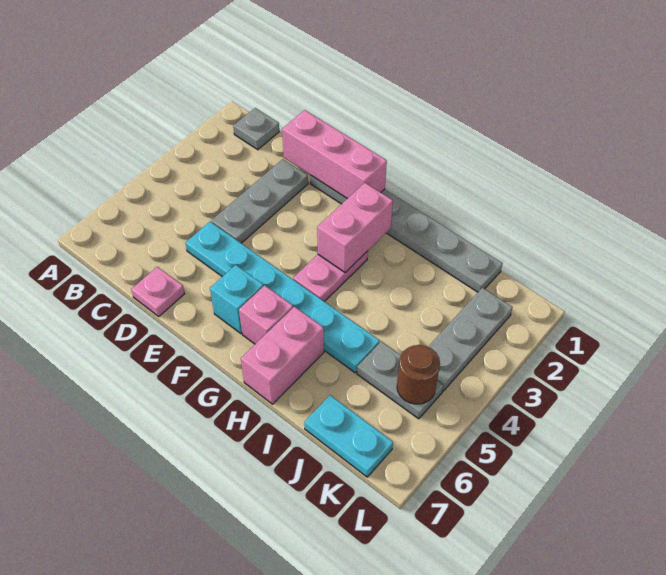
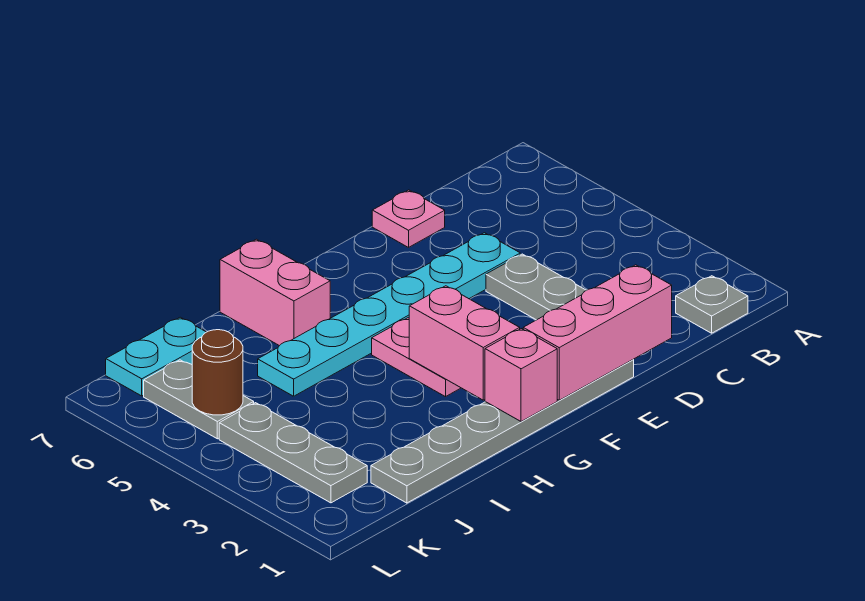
cyan brick F6 level 1 -> none
pink brick G6 level 1 -> pink brick G1 level 2
grey plate J5:K5 level 1 -> grey plate K5:K6 level 1

